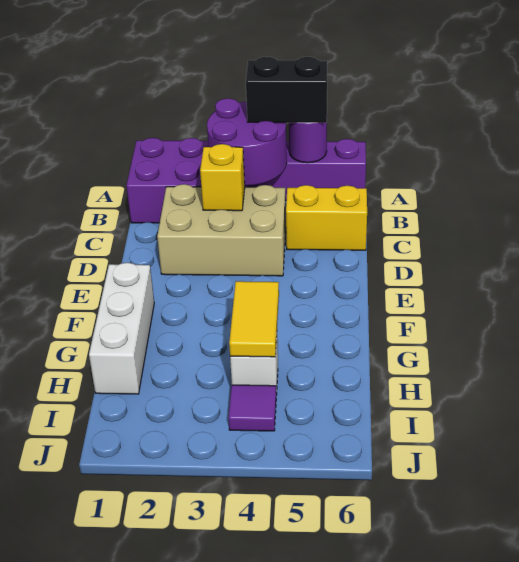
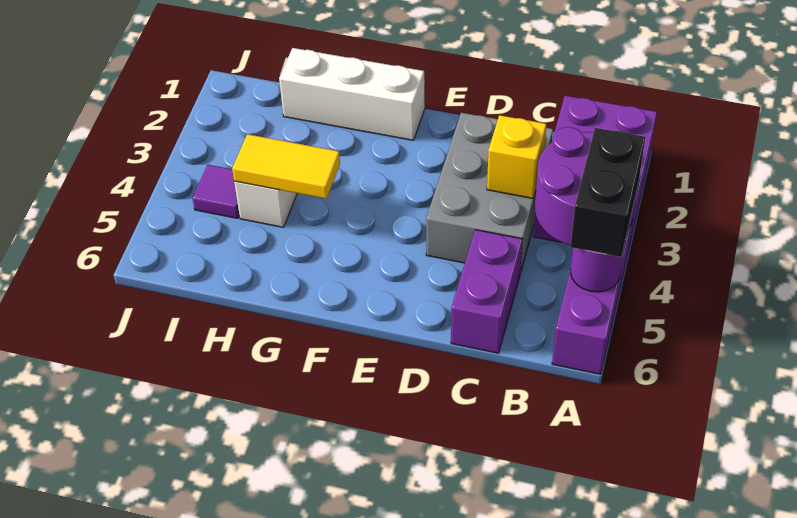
tan brick C2:D4 level 1 -> grey brick C2:D4 level 1
yellow brick C5:C6 level 1 -> purple brick C5:C6 level 1

